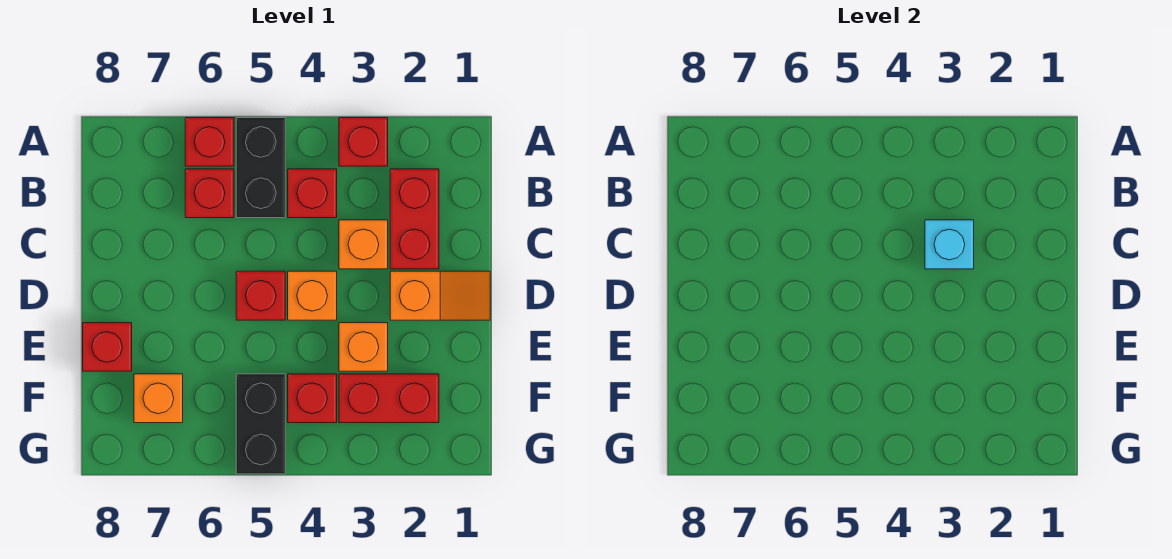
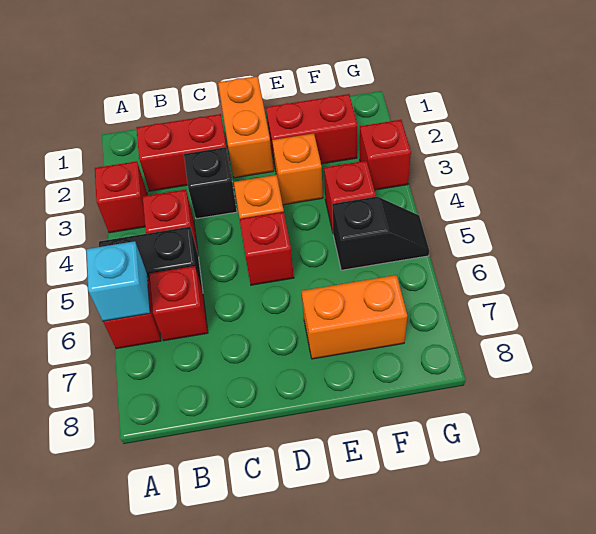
orange brick C3 level 1 -> black brick C3 level 1
cyan brick C3 level 2 -> cyan brick A6 level 2
orange slope D1:D2 level 1 top 2 -> orange brick D1:D2 level 1
red brick E8 level 1 -> red brick G3 level 1
red brick F2:F3 level 1 -> red brick E2:F2 level 1
black brick F5:G5 level 1 -> black slope F5:G5 level 1 top F
orange brick F7 level 1 -> orange brick E7:F7 level 1

